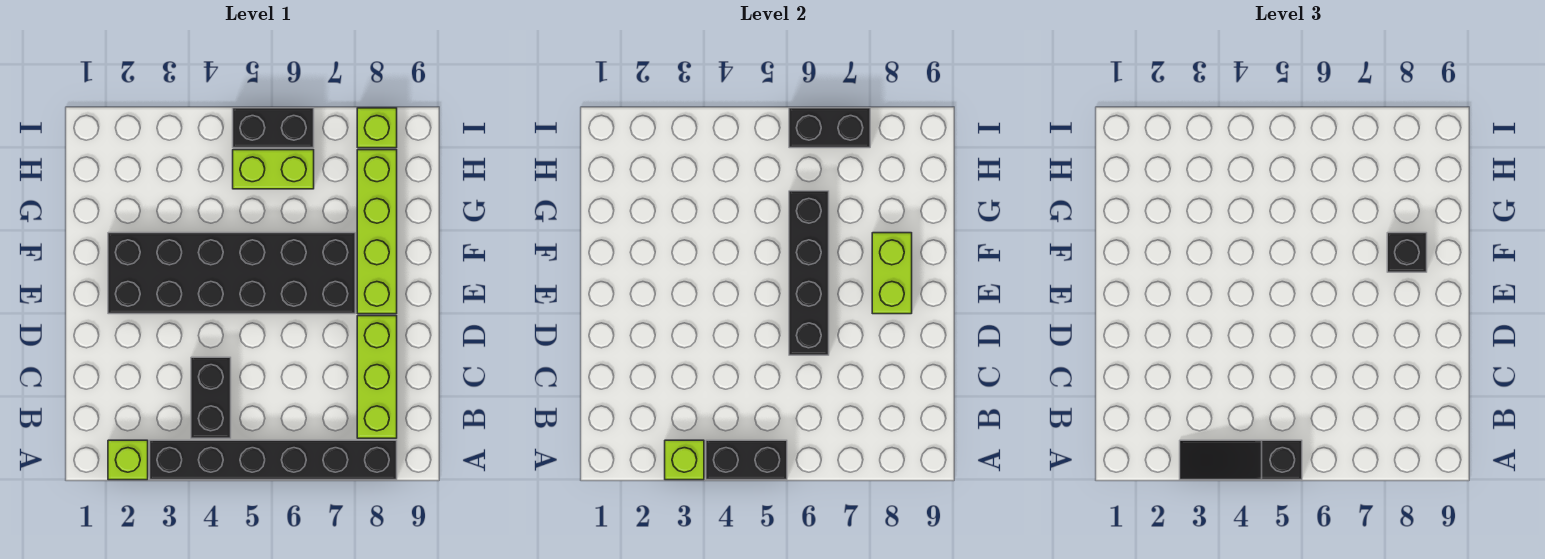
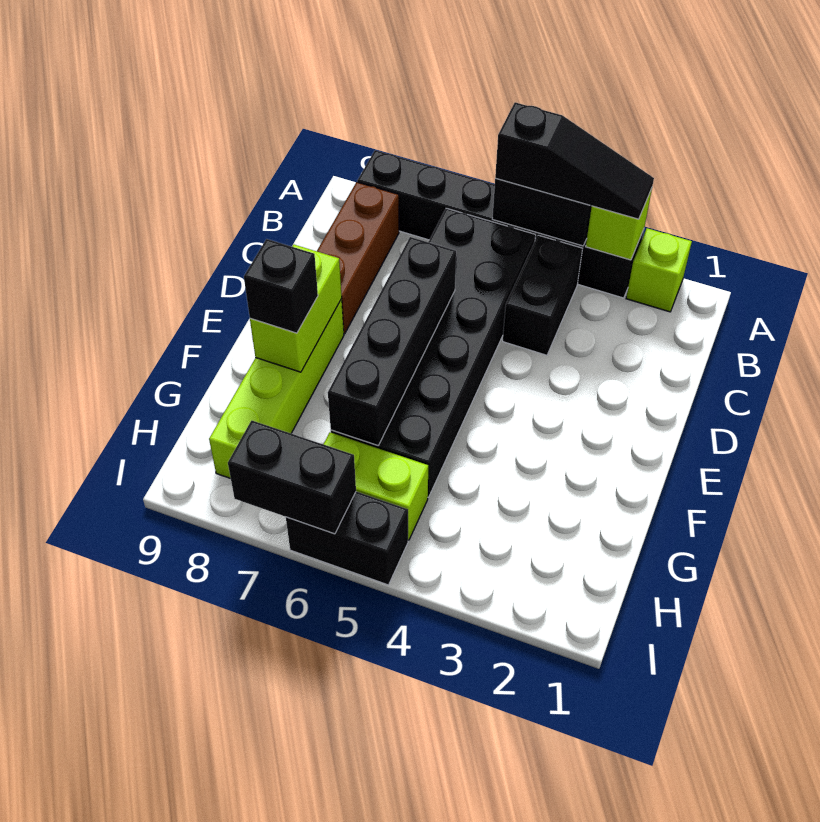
lime brick B8:D8 level 1 -> brown brick B8:D8 level 1
black brick E2:F7 level 1 -> black brick B5:G6 level 1
lime brick I8 level 1 -> none

